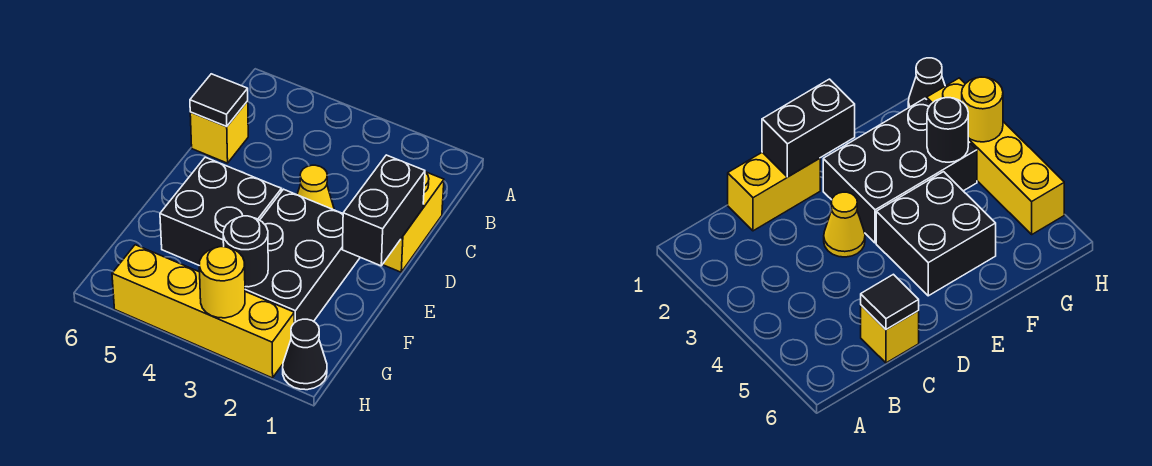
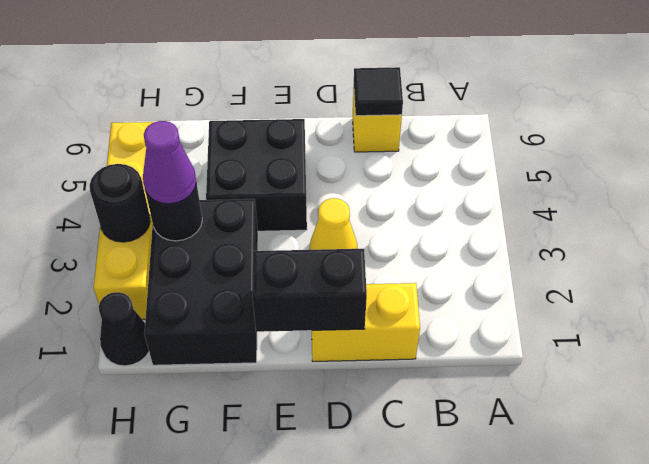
black brick E2:G3 level 1 -> black brick F1:G3 level 1
none -> purple cone G3 level 3
yellow round brick H3 level 2 -> black round brick H3 level 2

